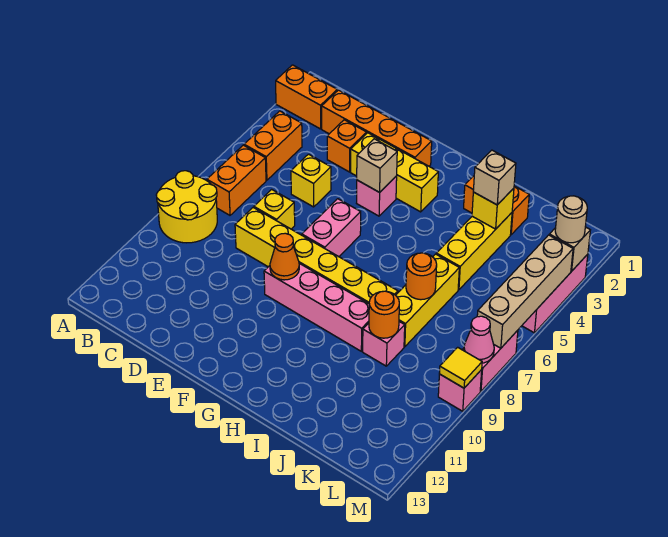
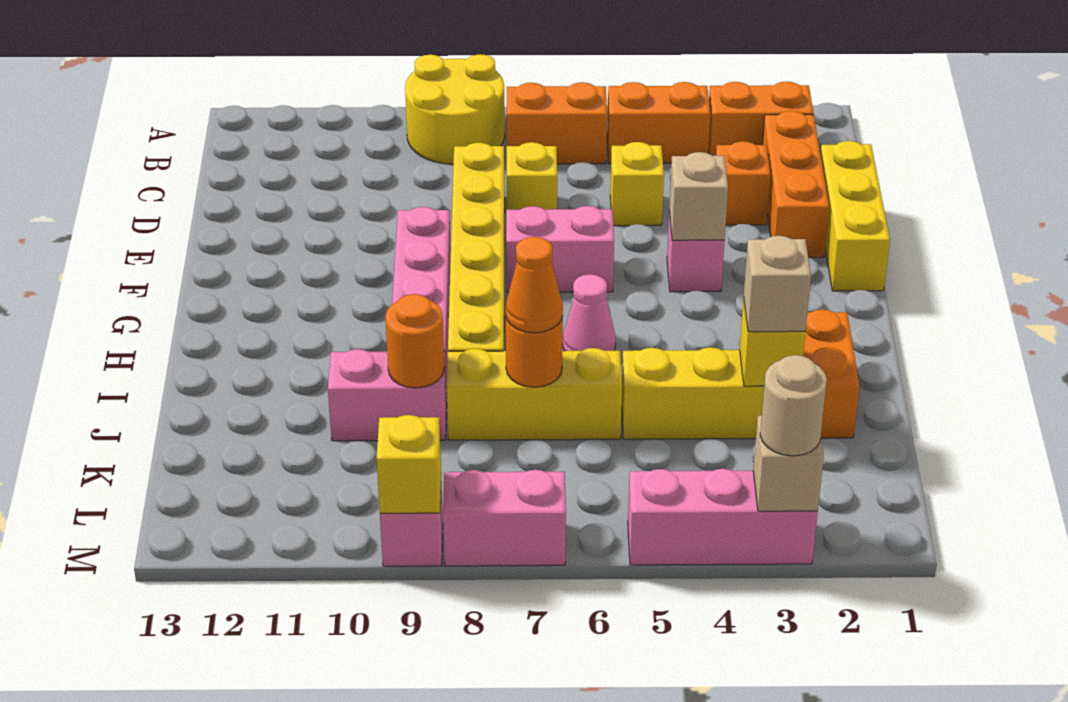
orange brick A2:B2 level 1 -> orange brick B2:B3 level 1
orange brick C2:F2 level 1 -> orange brick C2:E2 level 1
yellow brick E3:G3 level 1 -> yellow brick D1:F1 level 1
orange cone F9 level 2 -> orange cone J7 level 3
pink brick J9 level 1 -> pink brick J9:J10 level 1
tan brick M4:M7 level 2 -> none
pink cone M8 level 2 -> pink cone H6 level 1
yellow tile M9 level 2 -> yellow brick M9 level 2

